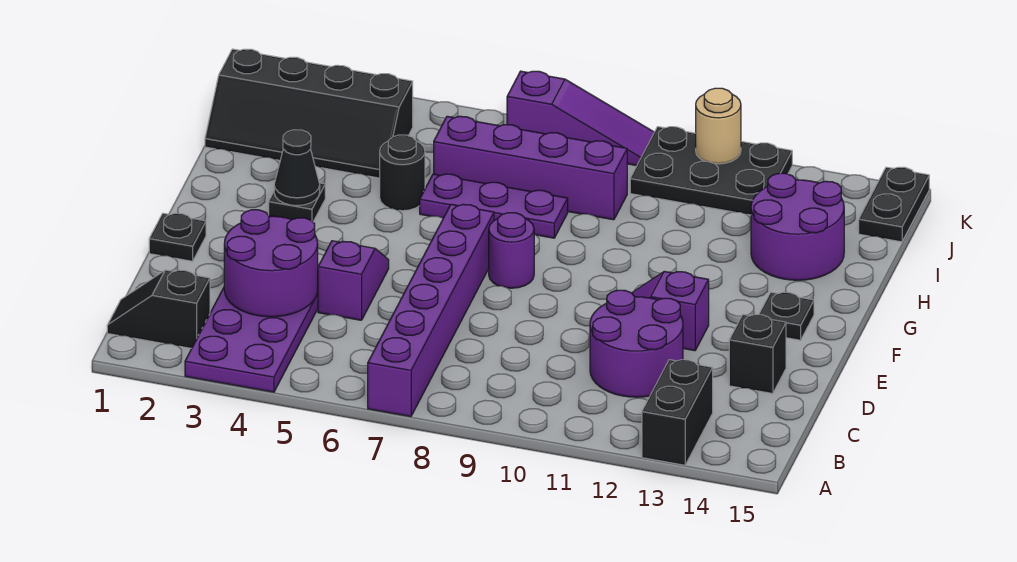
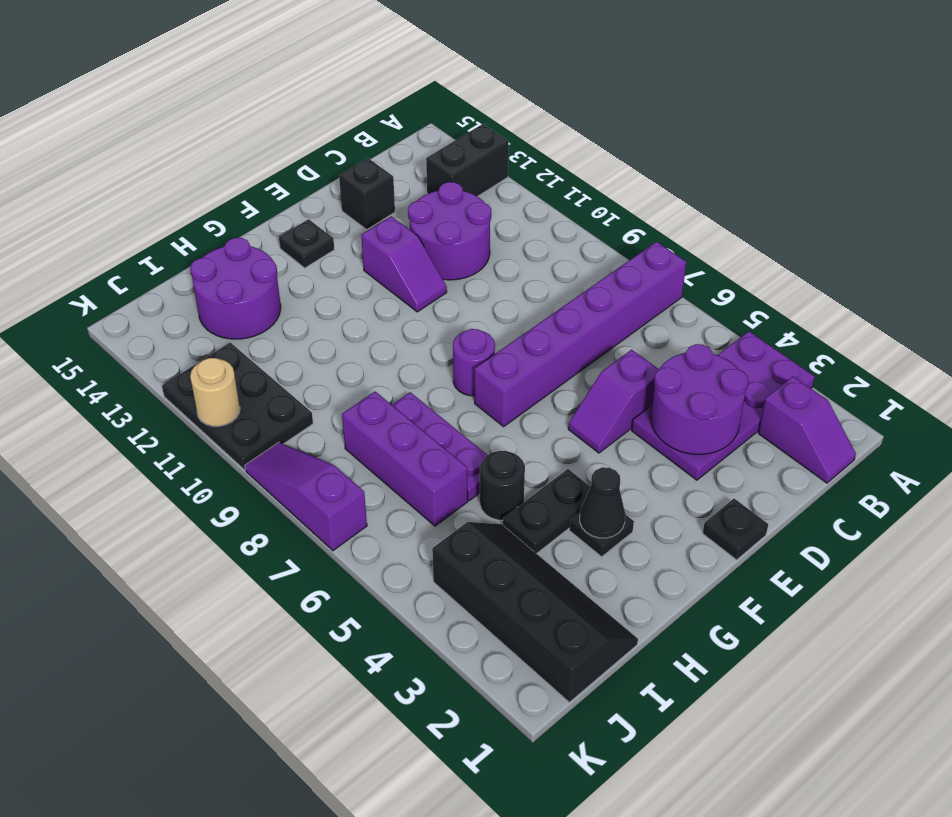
black slope B1:B2 level 1 top 2 -> purple slope B1:B2 level 1 top 2
purple brick I6:I9 level 1 -> purple brick I6:I8 level 1
black plate J15:K15 level 1 -> black plate G4:H4 level 1

